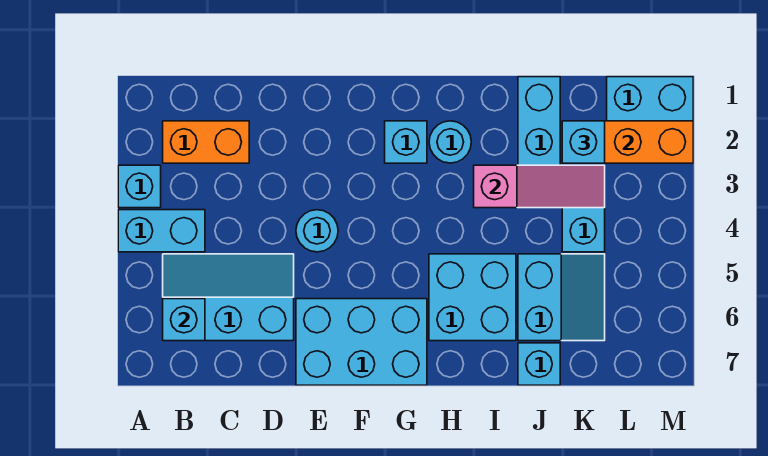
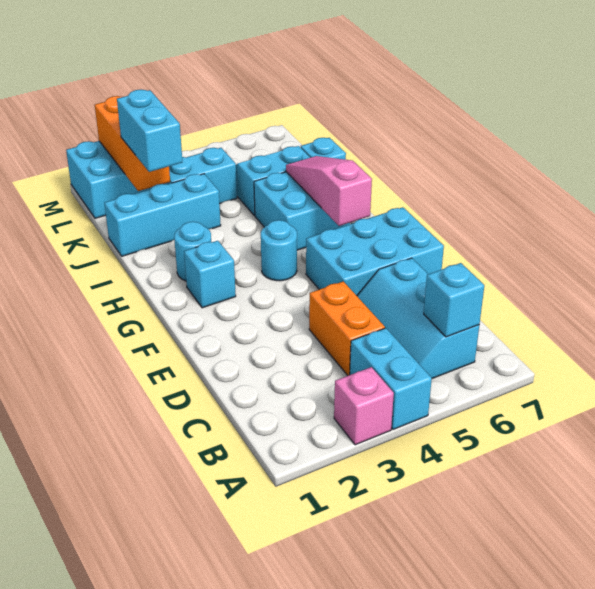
cyan brick A3 level 1 -> pink brick A3 level 1
orange brick B2:C2 level 1 -> orange brick C4:D4 level 1
cyan round brick E4 level 1 -> cyan round brick G4 level 1
cyan brick E6:G7 level 1 -> cyan brick E5:F7 level 1
pink slope I3:K3 level 2 top I -> pink slope G6:I6 level 2 top G
cyan brick K2 level 3 -> cyan brick J2:K2 level 3

